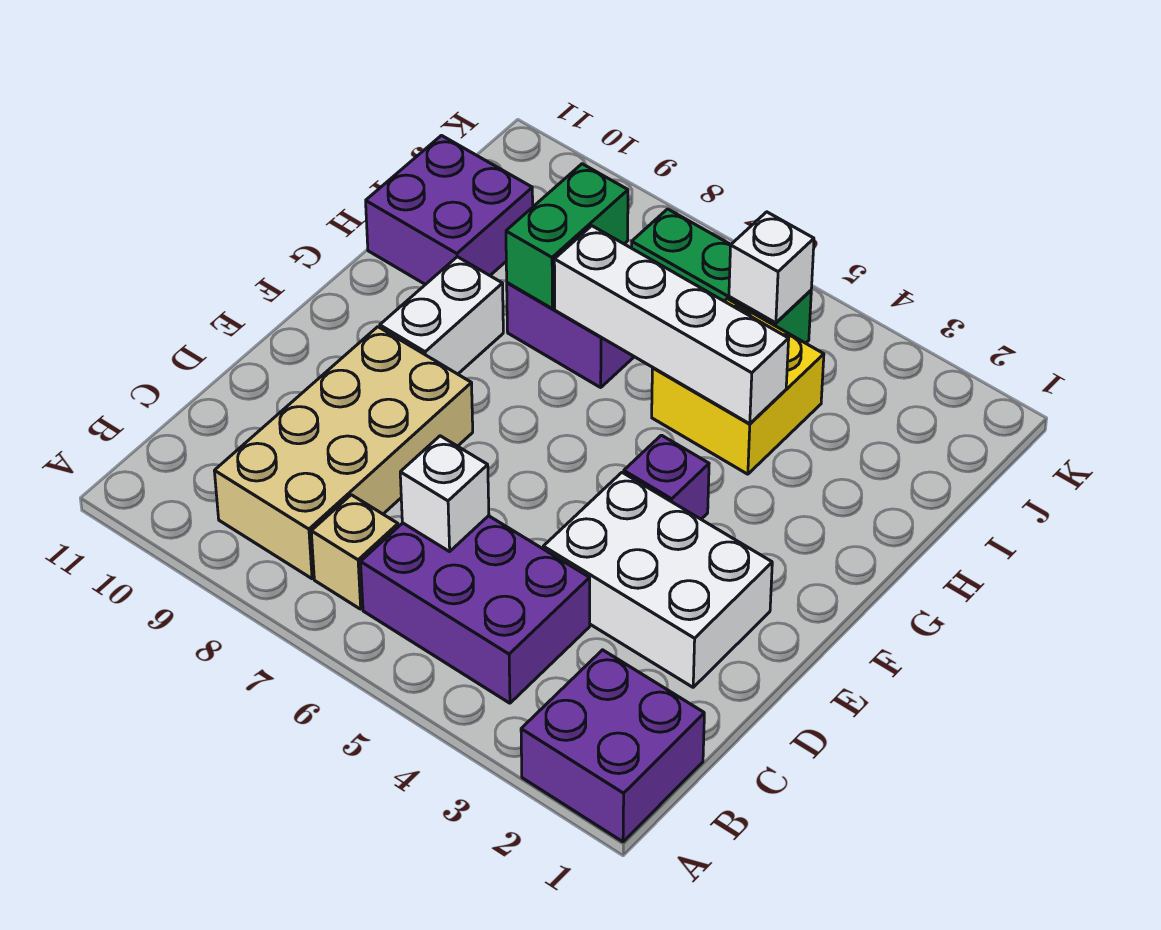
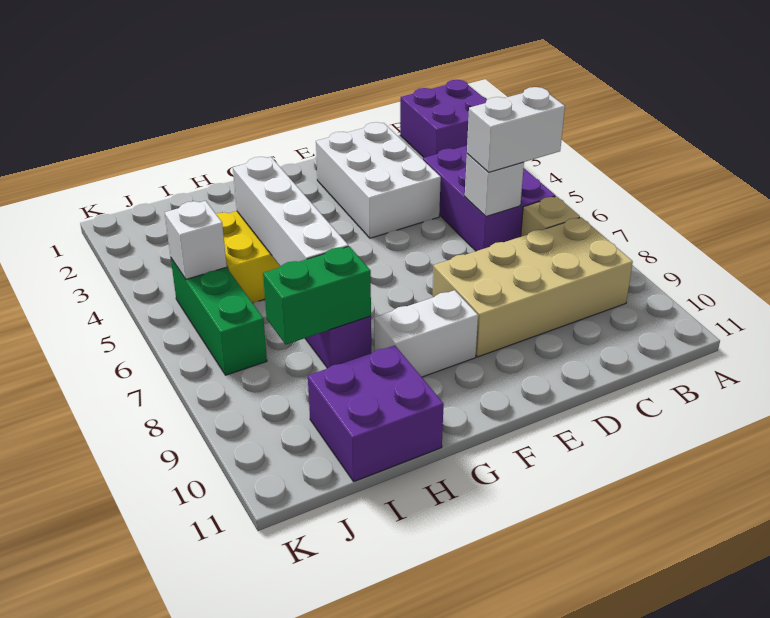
none -> white brick B6:C6 level 3
purple brick F4 level 1 -> none

